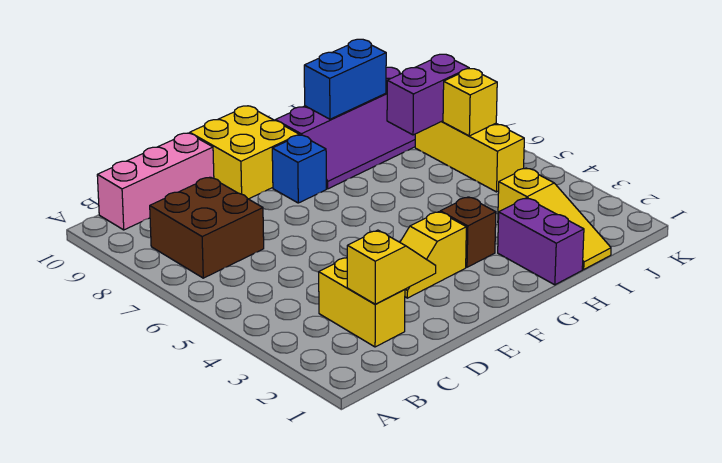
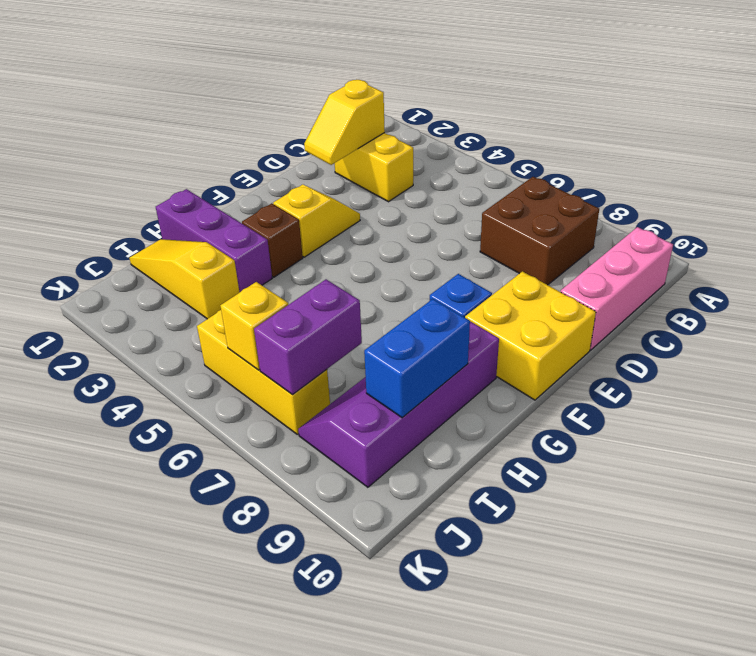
purple brick H1:H2 level 1 -> purple brick H1:H3 level 1

